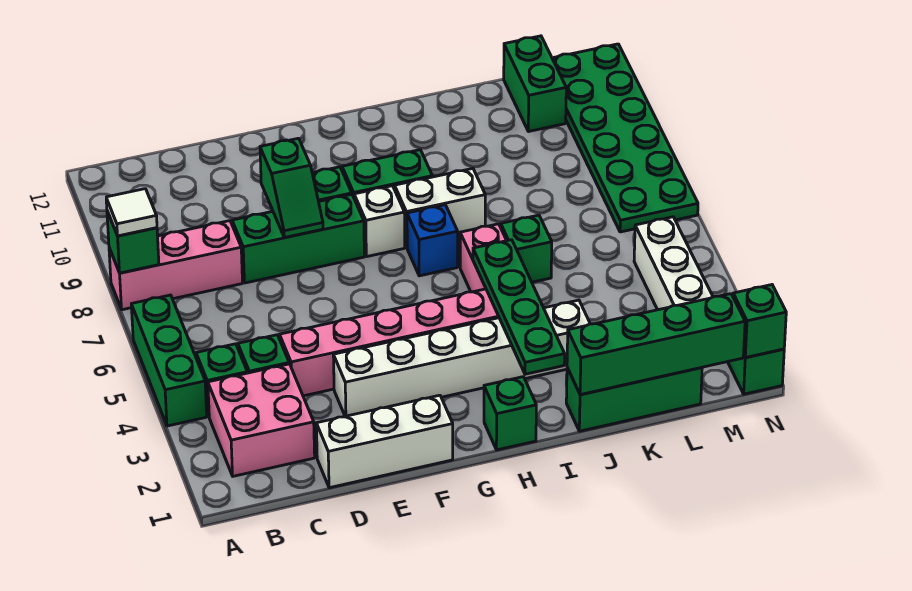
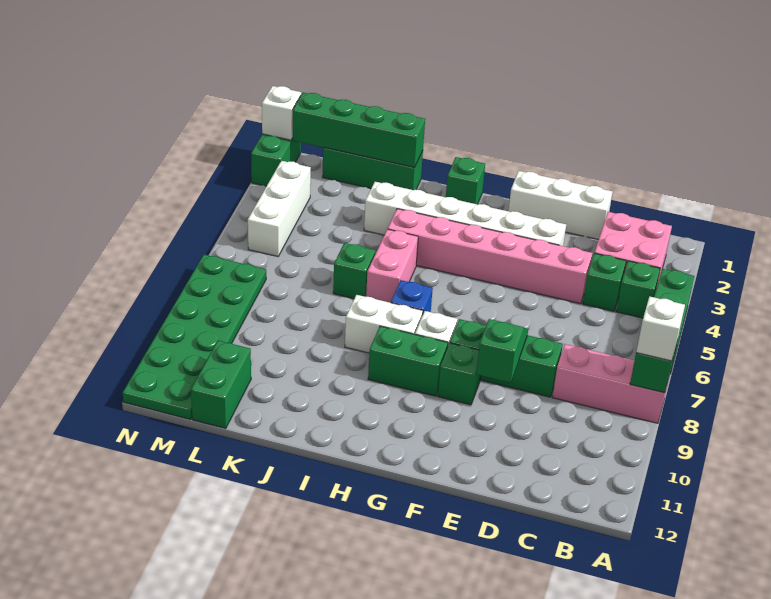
white tile A8 level 3 -> white brick A8 level 3
green plate I2:I5 level 2 -> none
green brick N1 level 2 -> white brick N1 level 2

